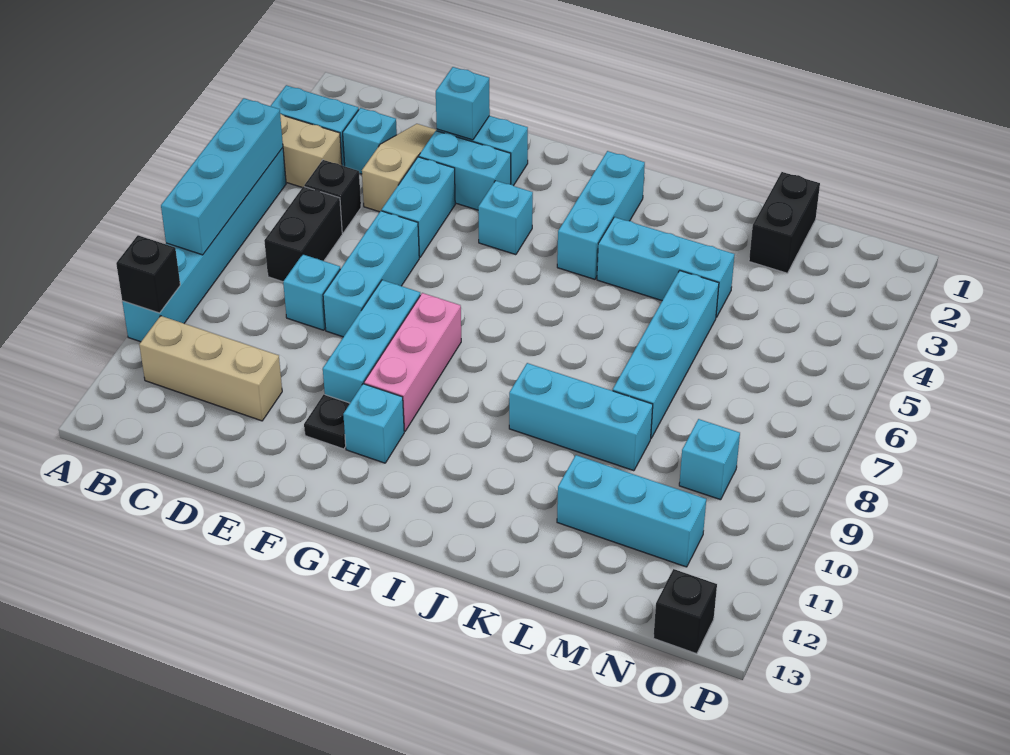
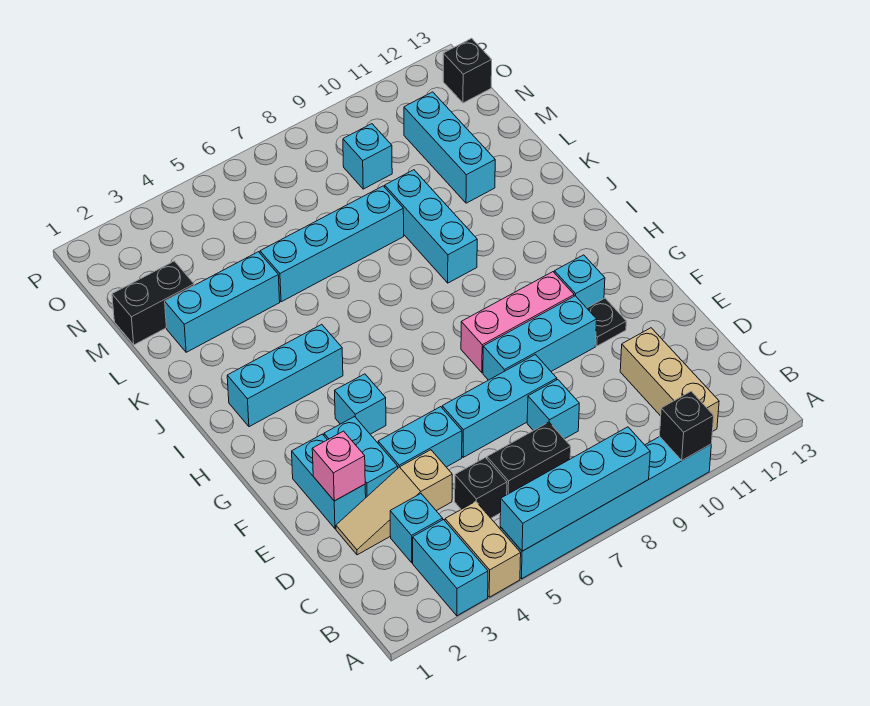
cyan brick E2 level 2 -> pink brick E2 level 2
cyan brick J4:L4 level 1 -> cyan brick L2:L4 level 1

